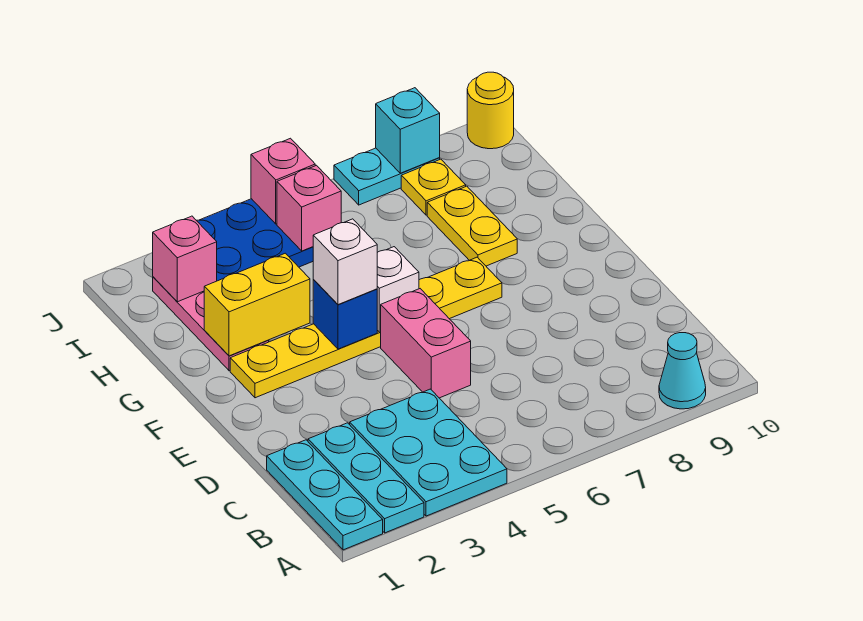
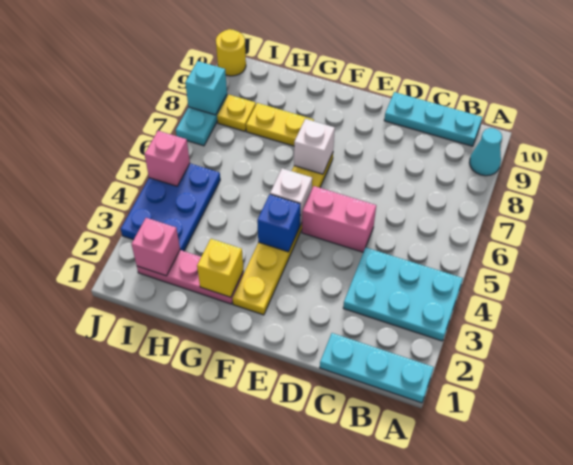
cyan plate A2:C2 level 1 -> cyan plate B10:D10 level 1
white brick F4 level 3 -> white brick F7 level 2
yellow brick G2:G3 level 2 -> yellow brick G2 level 2
pink brick I5 level 2 -> none

